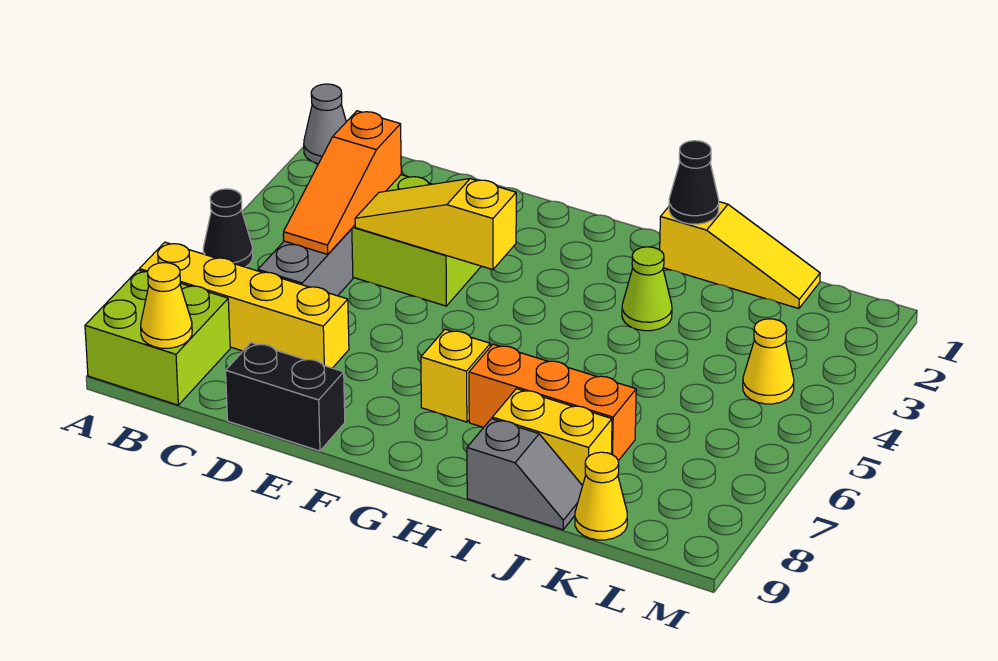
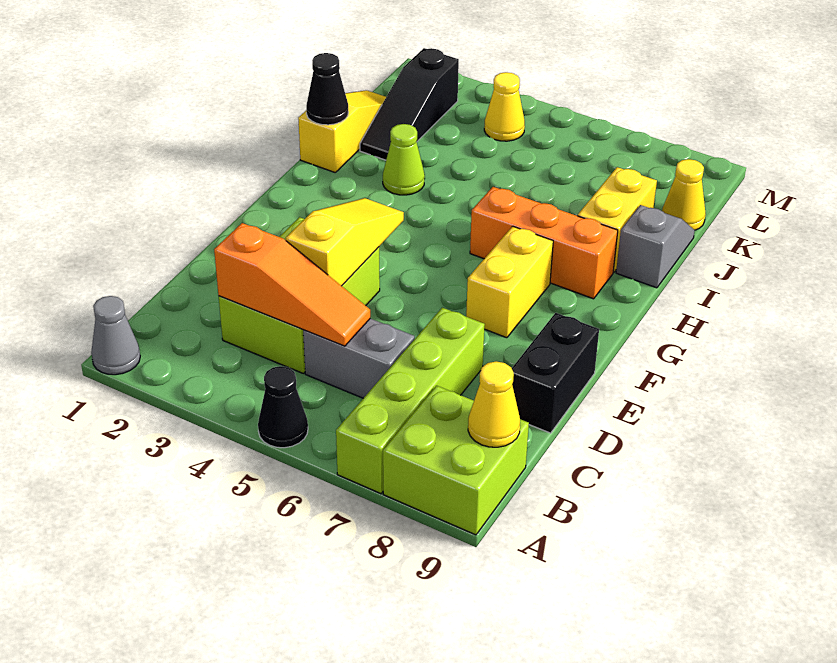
yellow brick A7:D7 level 1 -> lime brick A7:D7 level 1
yellow slope D4:F4 level 2 top F -> yellow slope D4:F4 level 2 top D
yellow brick G7 level 1 -> yellow brick F7:G7 level 1
orange brick H7:J7 level 1 -> orange brick H6:H8 level 1
none -> black slope J2:L2 level 1 top L

